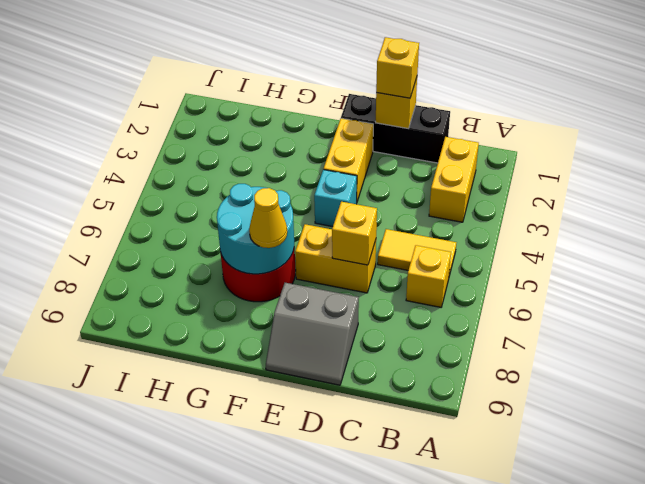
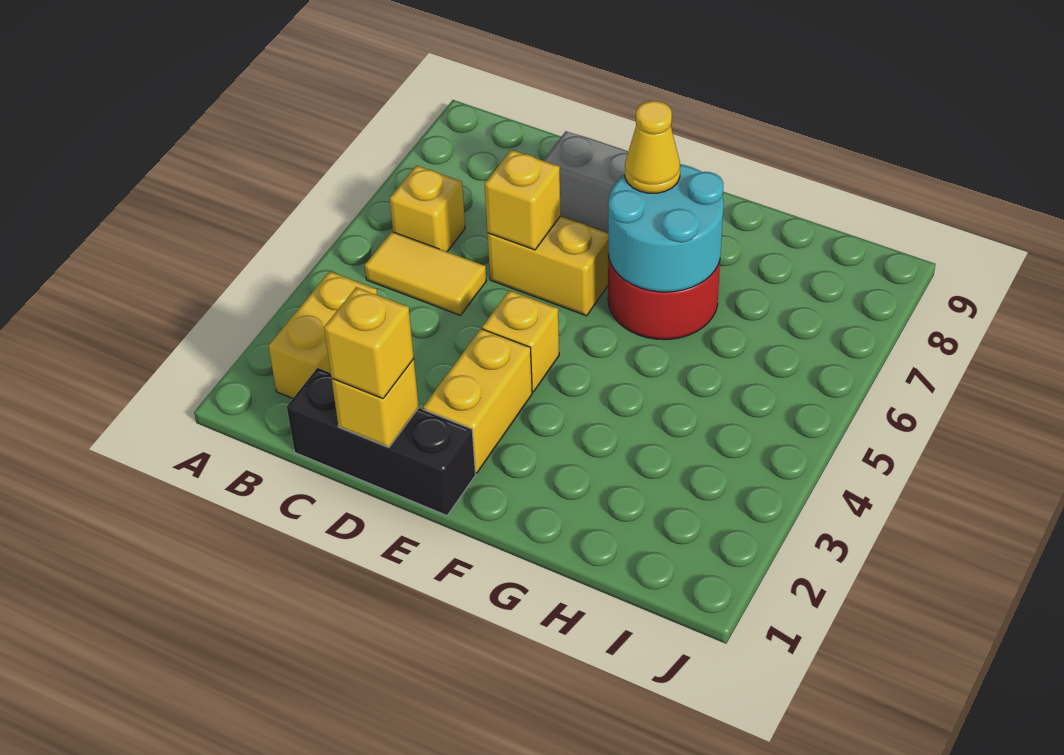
cyan brick E4 level 1 -> yellow brick E4 level 1

